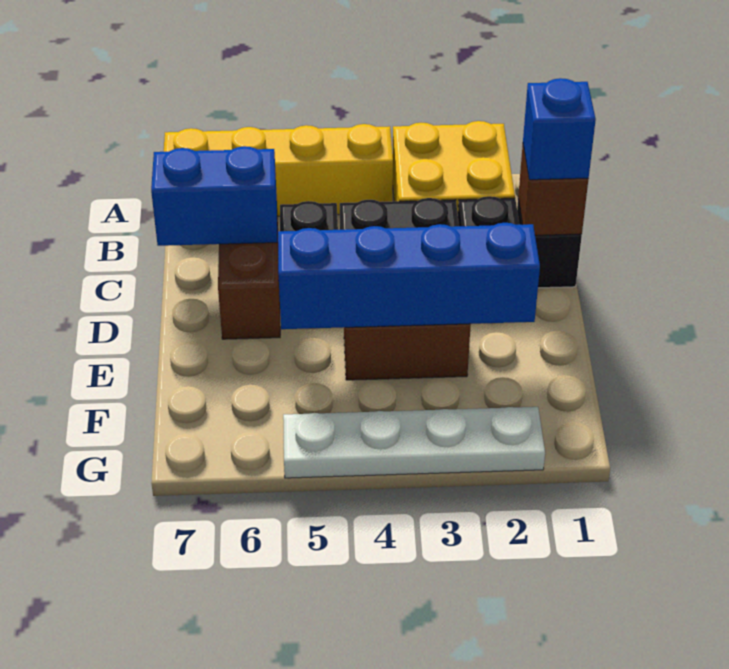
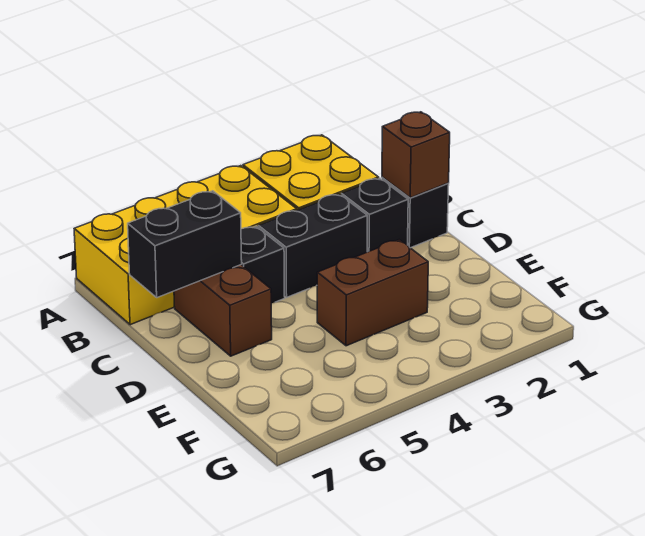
yellow brick A4:A7 level 1 -> yellow brick A4:B7 level 1
blue brick C1 level 3 -> none
blue brick C6:C7 level 2 -> black brick C6:C7 level 2
blue brick E2:E5 level 2 -> none
white plate G2:G5 level 1 -> none

